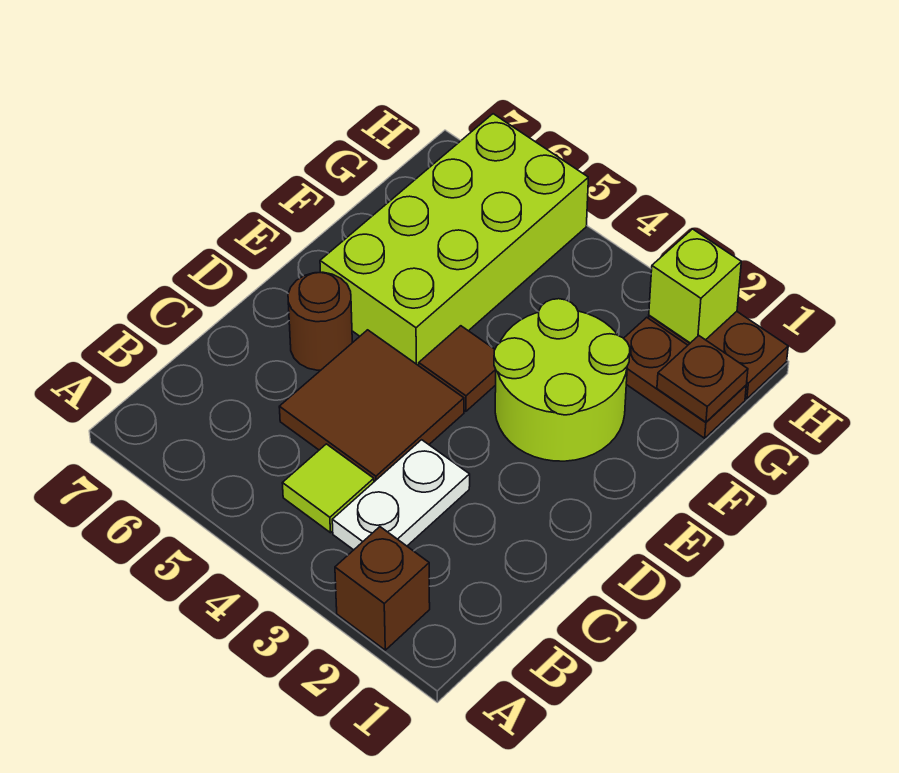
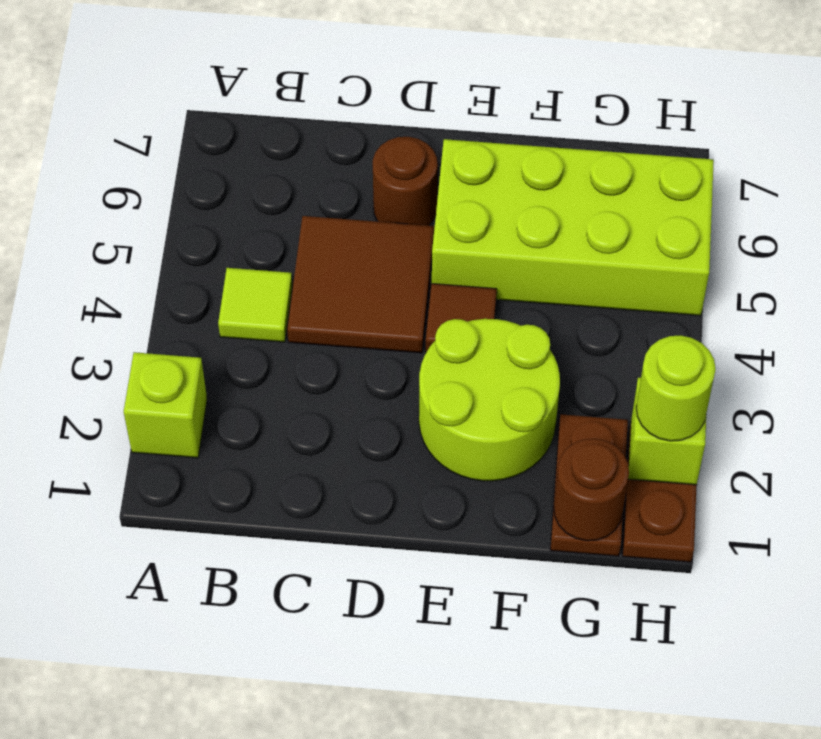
brown brick A2 level 1 -> lime brick A2 level 1
white plate B3:C3 level 1 -> none
brown plate G1 level 2 -> brown round brick G1 level 2
none -> lime round brick H2 level 3

